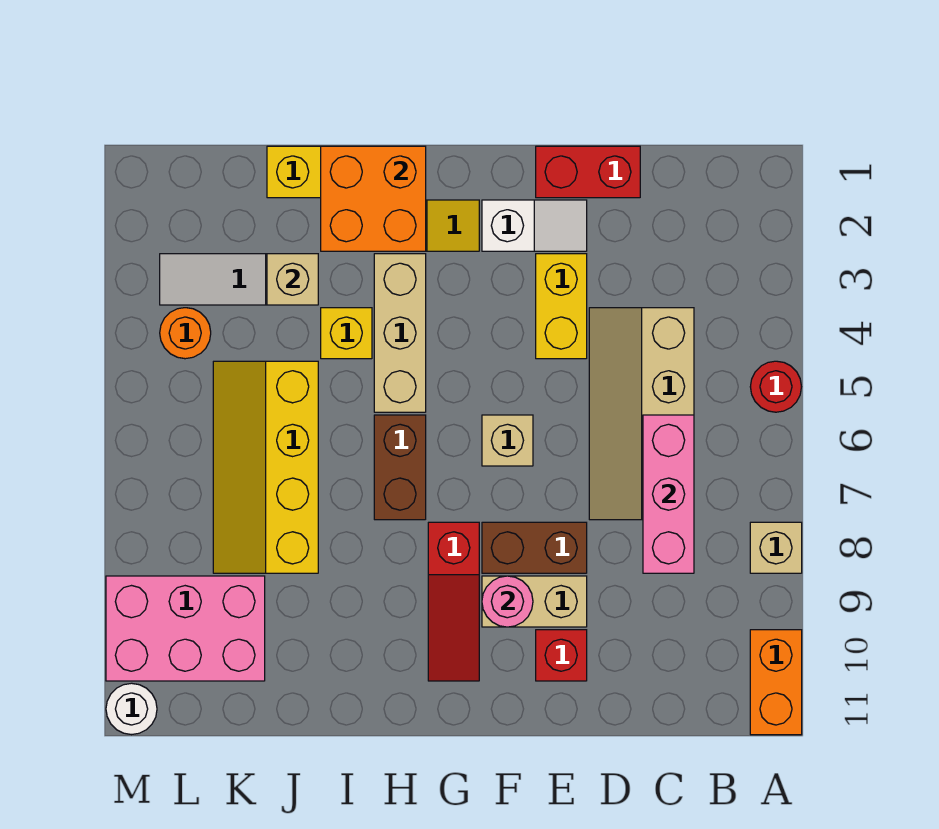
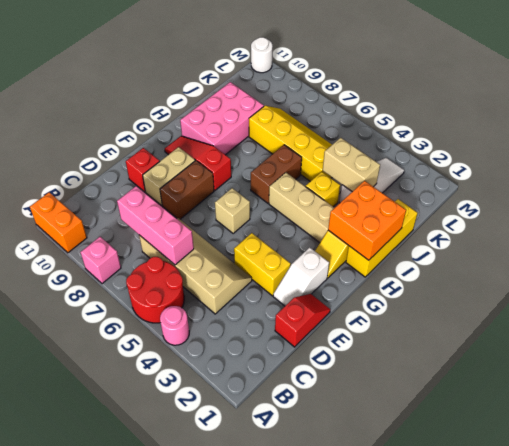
red round brick A5 level 1 -> red round brick A5:B6 level 1
tan brick A8 level 1 -> pink brick A8 level 1
red brick D1:E1 level 1 -> red slope D1:E1 level 1 top D
pink round brick F9 level 2 -> pink round brick A4 level 1
brown brick H6:H7 level 1 -> brown brick H6:I6 level 1
tan brick J3 level 2 -> tan brick J3:J4 level 2
pink brick K9:M10 level 1 -> pink brick H9:J10 level 1
orange round brick L4 level 1 -> none

